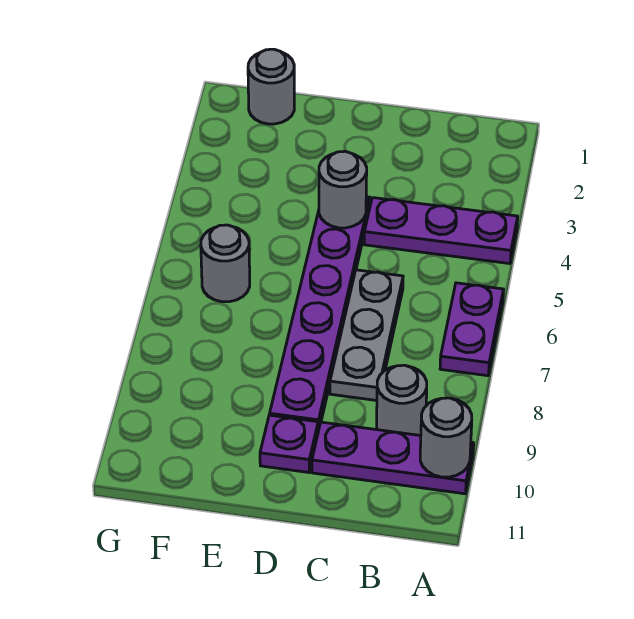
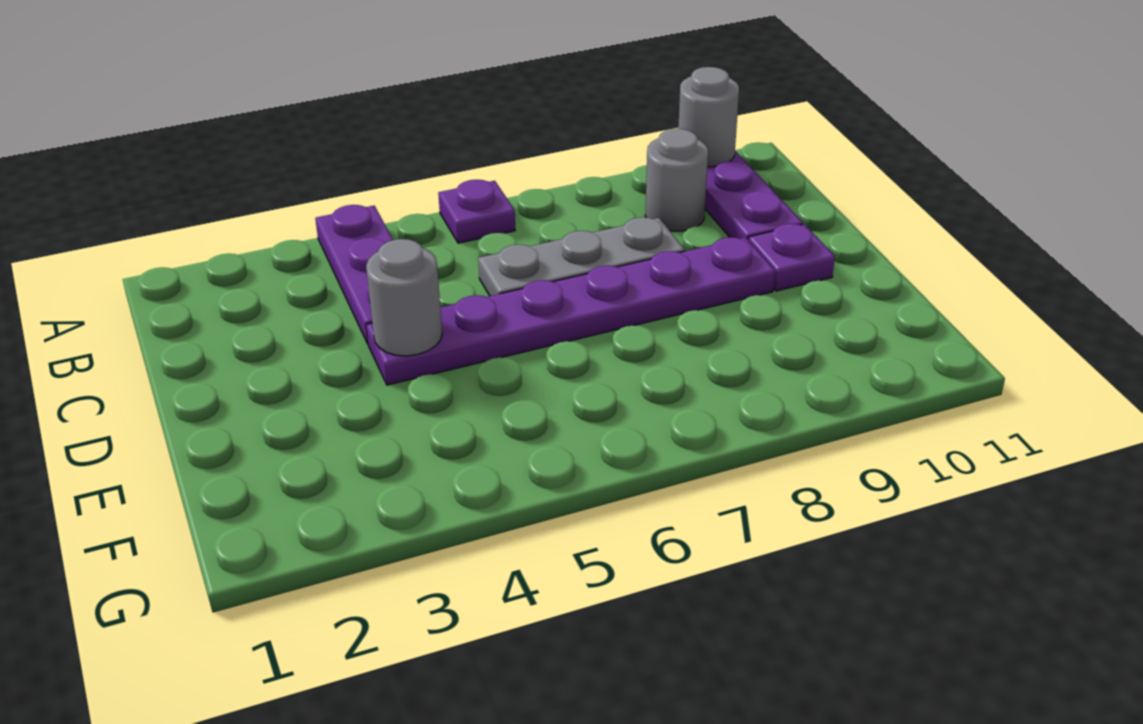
purple plate A6:A7 level 1 -> purple plate A6 level 1
grey round brick F1 level 1 -> none
grey round brick F6 level 1 -> none

